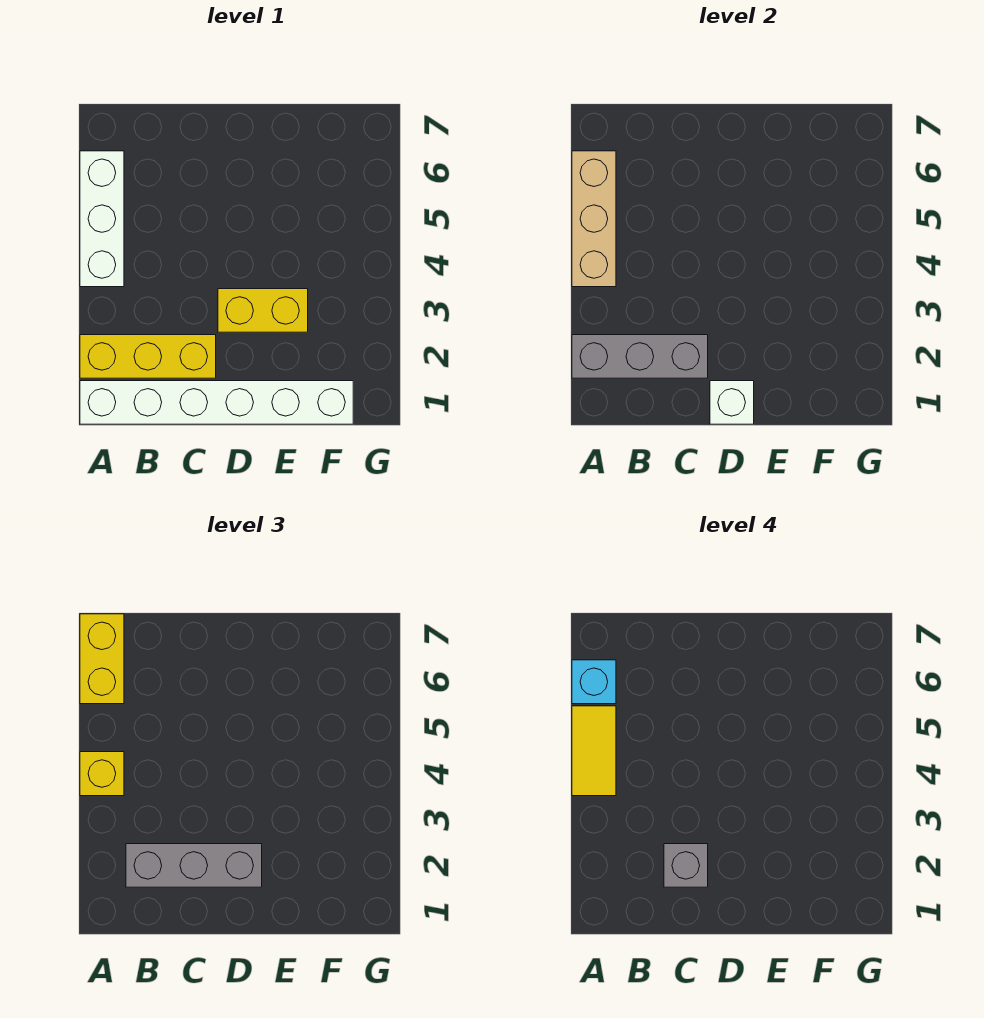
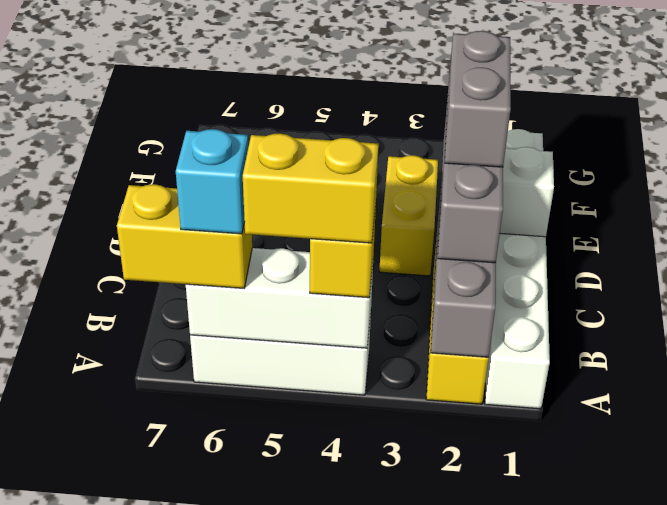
tan brick A4:A6 level 2 -> white brick A4:A6 level 2
yellow tile A4:A5 level 4 -> yellow brick A4:A5 level 4
grey brick C2 level 4 -> grey brick C2:D2 level 4

